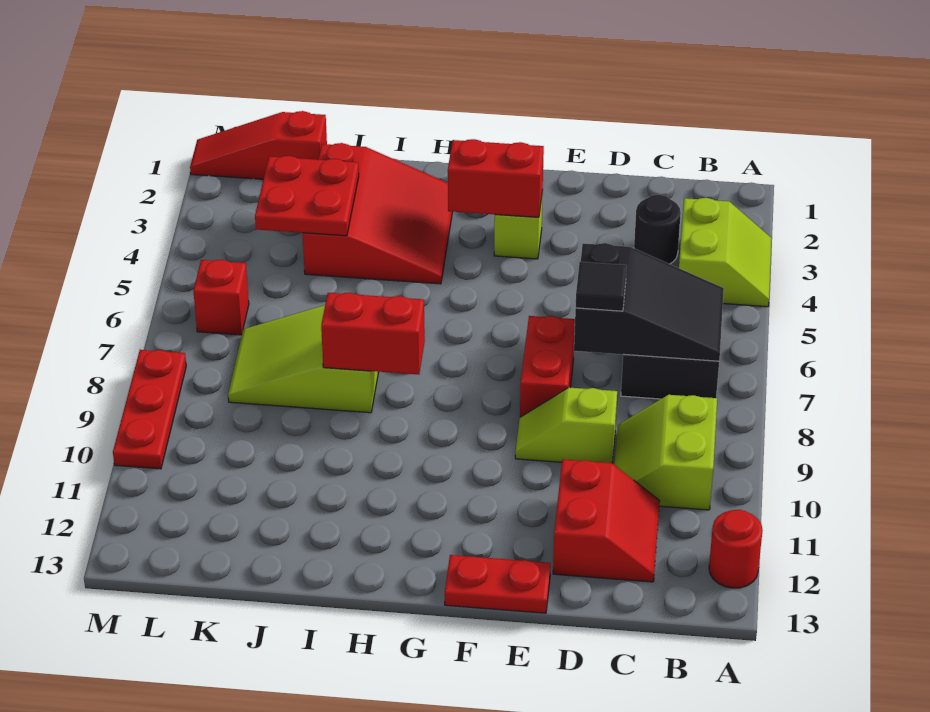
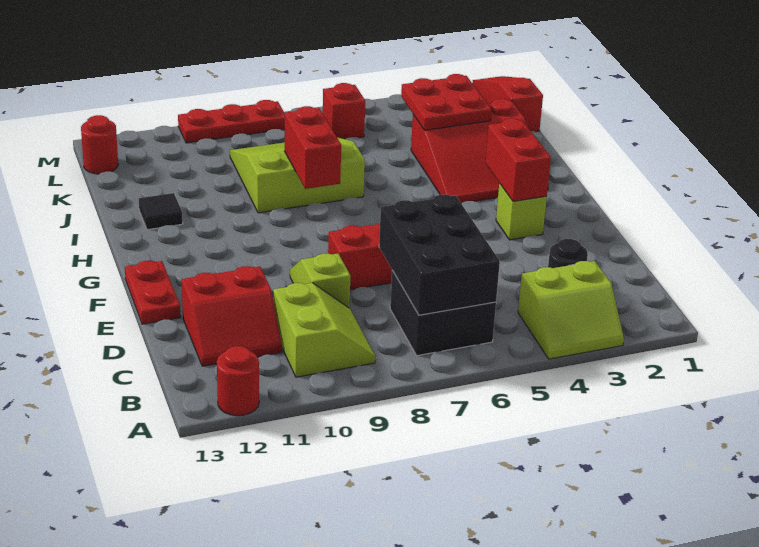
black slope B6:D7 level 2 top D -> black brick B6:D7 level 2
lime slope B9:C10 level 1 top B -> lime slope B9:C10 level 1 top 10
black tile D7 level 3 -> black tile I12 level 1
lime slope I7:K8 level 1 top I -> lime slope I7:K9 level 1 top I
none -> red round brick L13 level 1

